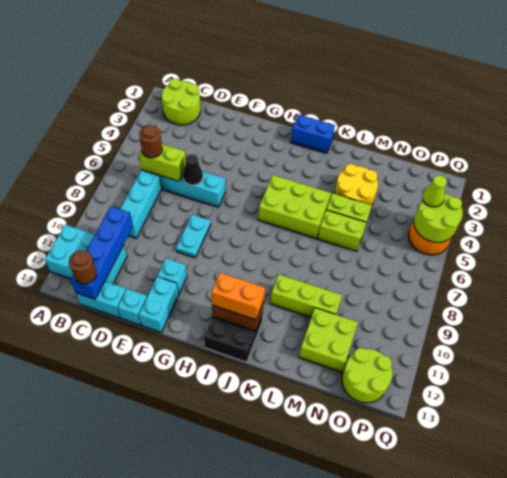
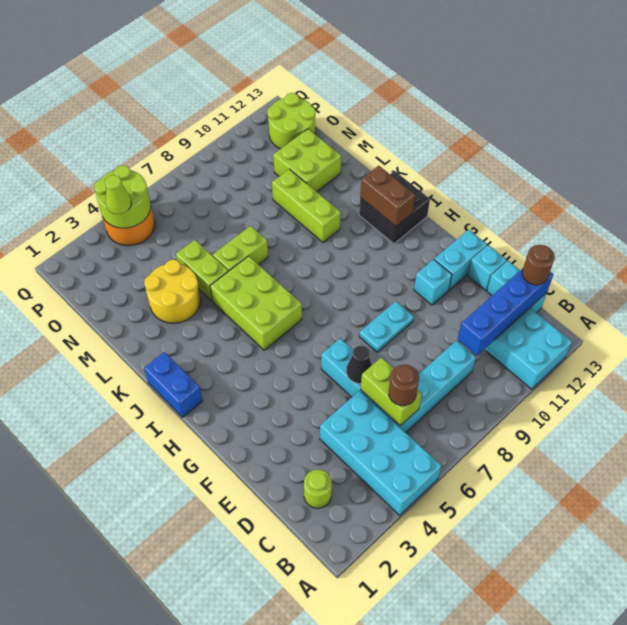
none -> cyan brick A4:D5 level 1
lime round brick B1:C2 level 1 -> lime round brick C2 level 1
orange brick I12:J12 level 3 -> none
lime brick L6:M6 level 1 -> lime brick L6:L7 level 1

